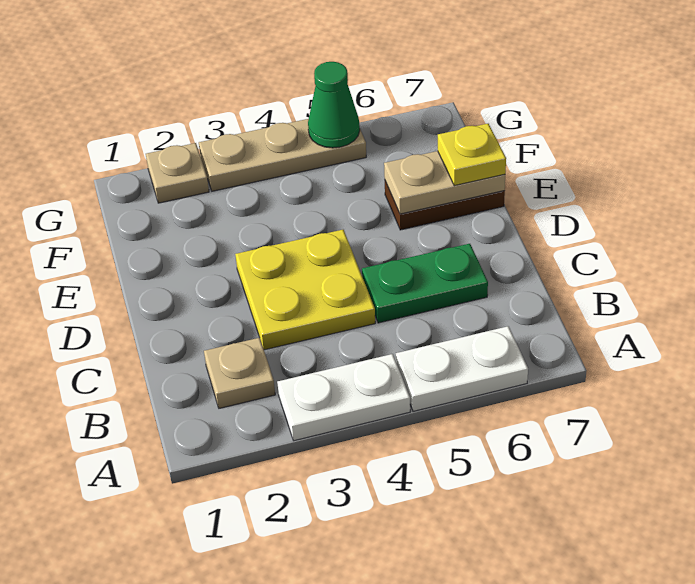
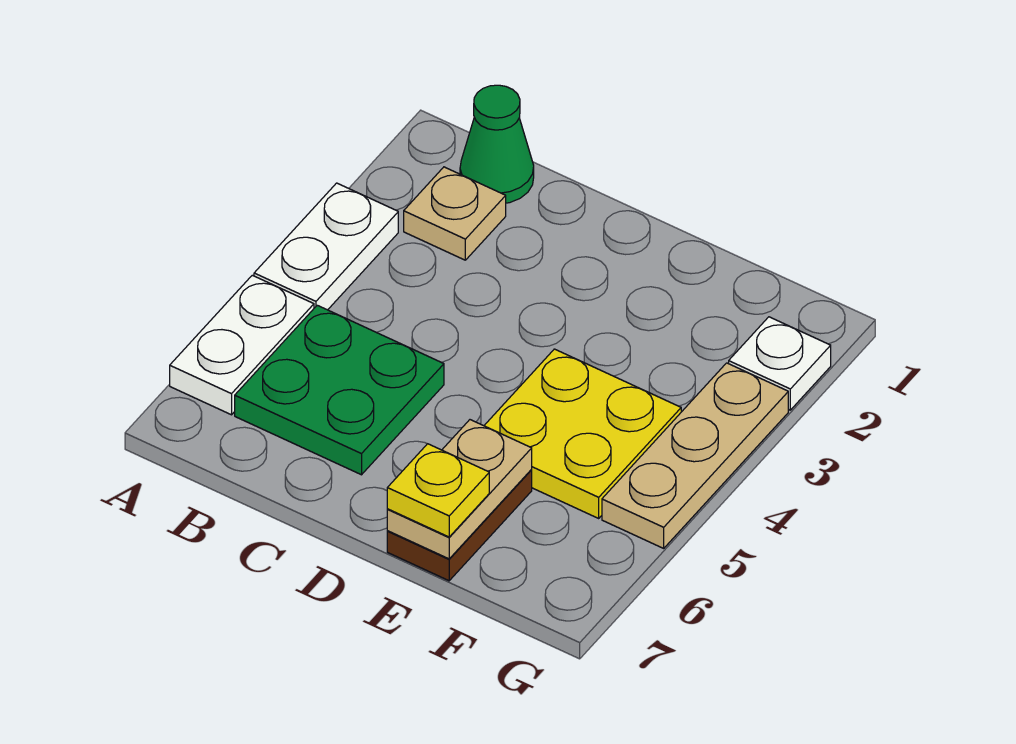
yellow plate C3:D4 level 1 -> yellow plate E4:F5 level 1
green plate C5:C6 level 1 -> green plate B5:C6 level 1
tan plate G2 level 1 -> white plate G2 level 1
green cone G5 level 2 -> green cone B1 level 1

